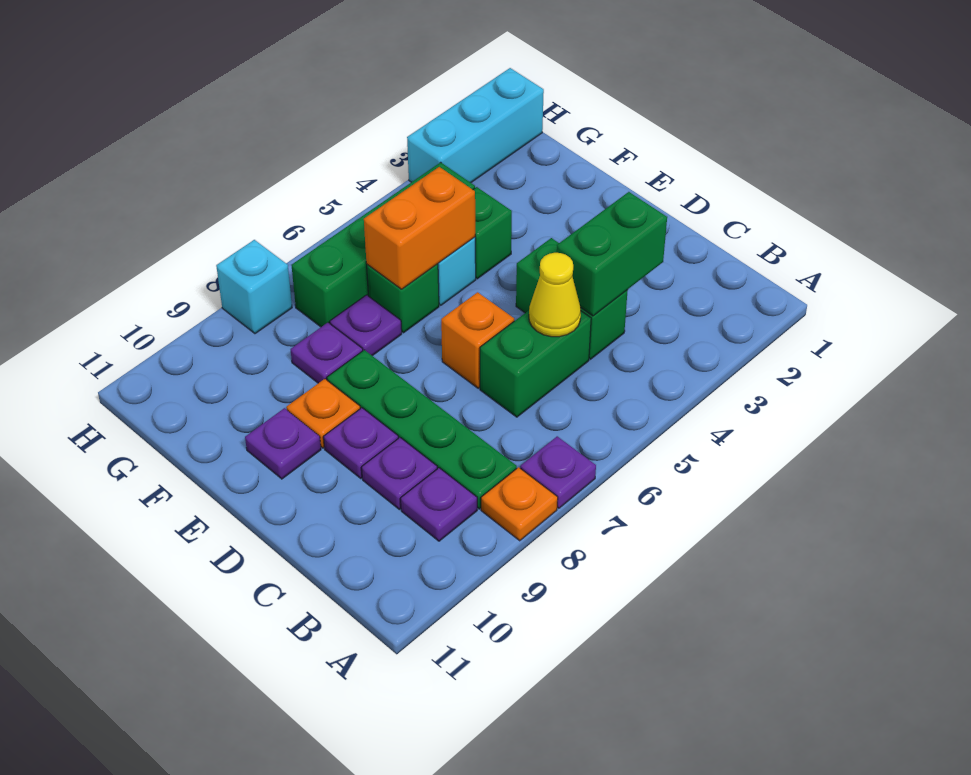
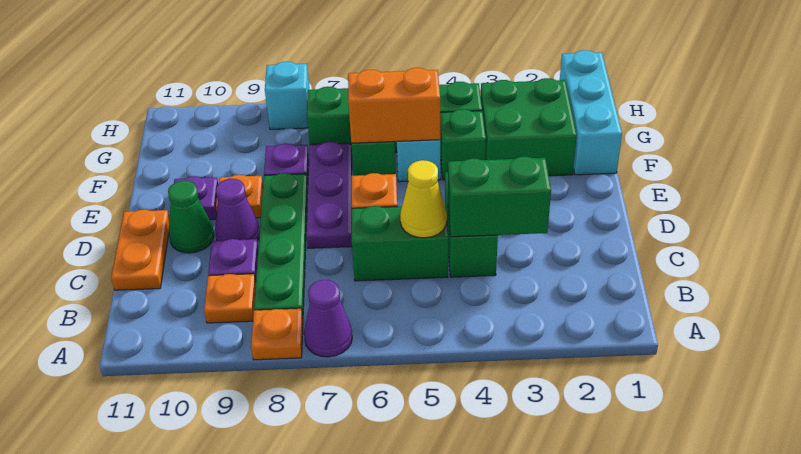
purple plate A7 level 1 -> purple cone A7 level 1
purple plate B9 level 1 -> orange plate B9 level 1
none -> orange plate C11:D11 level 1
purple plate D9 level 1 -> purple cone D9 level 1
none -> green cone D10 level 1
none -> green brick F2:G3 level 1
purple plate F7 level 1 -> purple plate D7:F7 level 1
cyan brick H1:H3 level 1 -> cyan brick F1:H1 level 1

